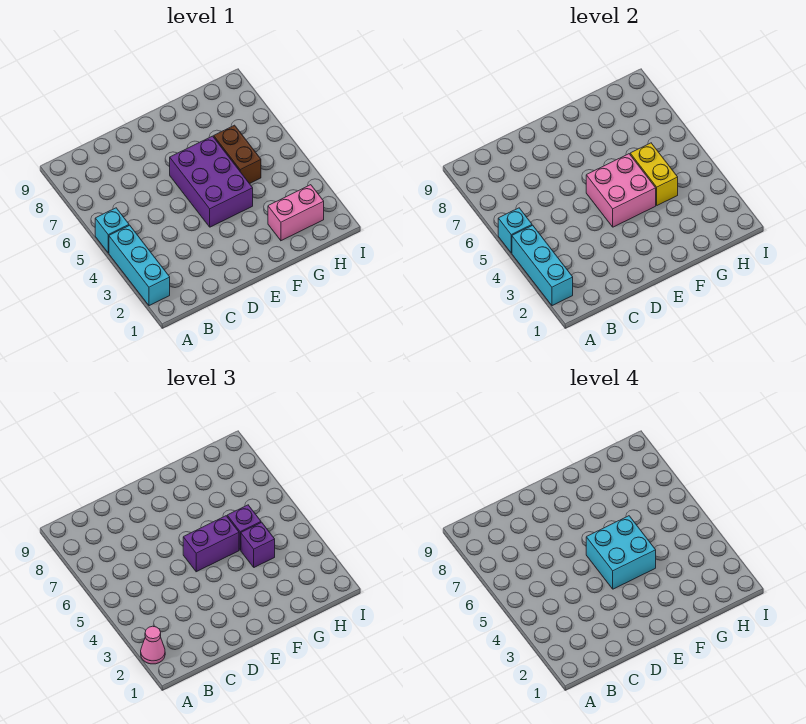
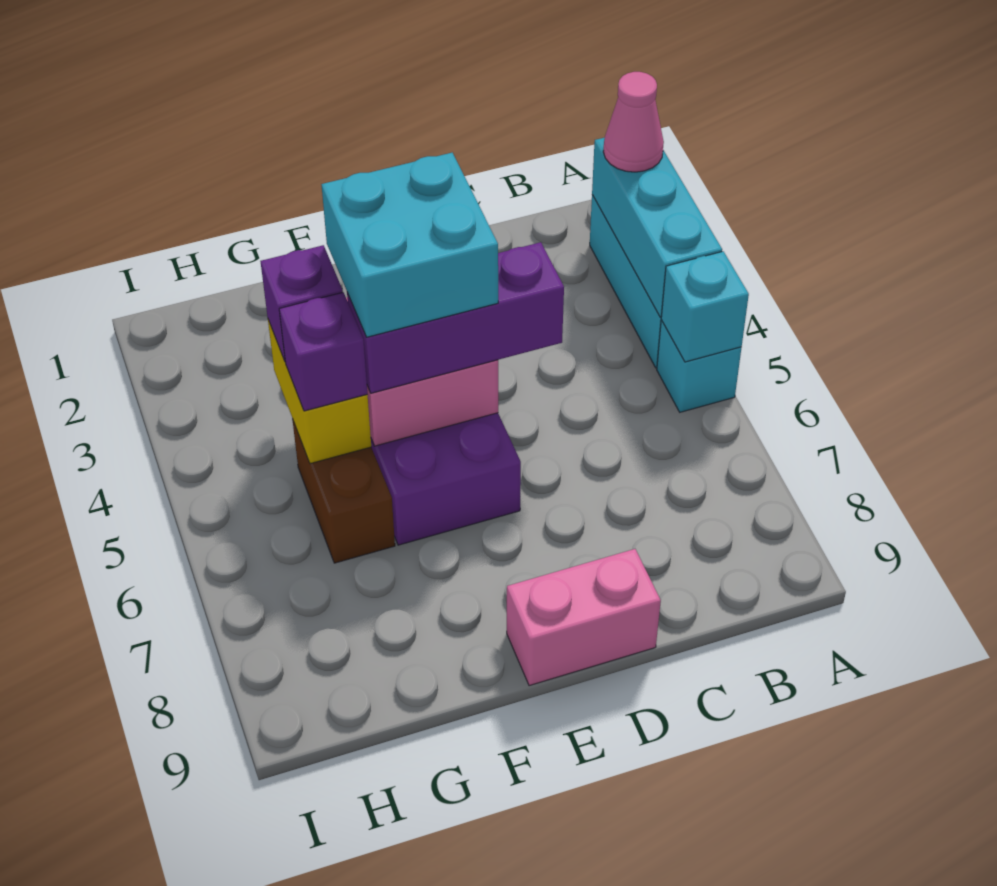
purple brick E5:F5 level 3 -> purple brick D5:F5 level 3
pink brick G2:H2 level 1 -> pink brick D9:E9 level 1

